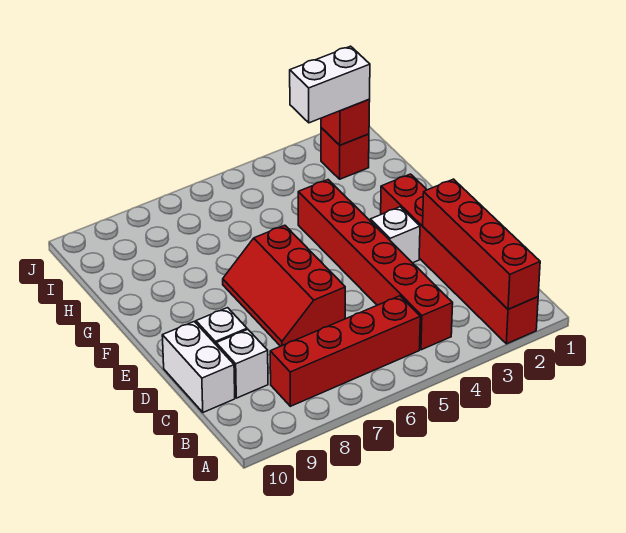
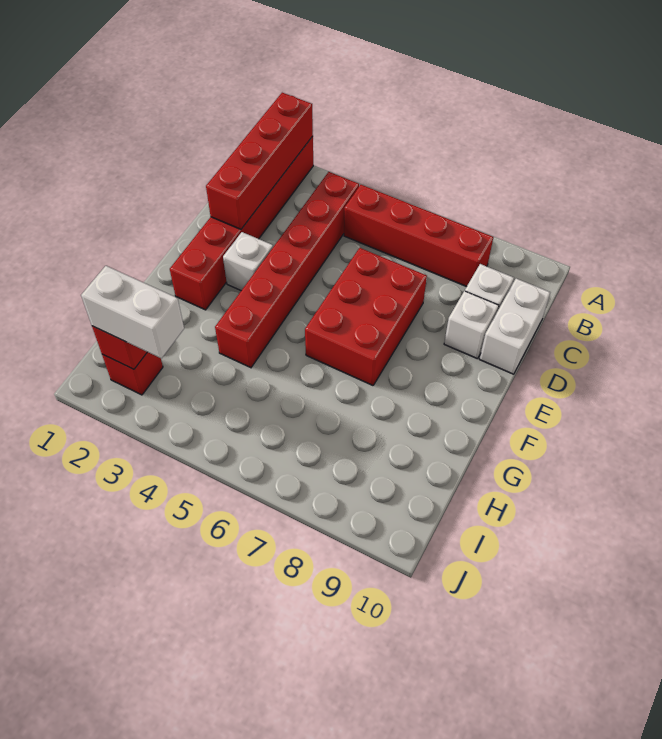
red slope D6:F7 level 1 top 6 -> red brick D6:F7 level 1

